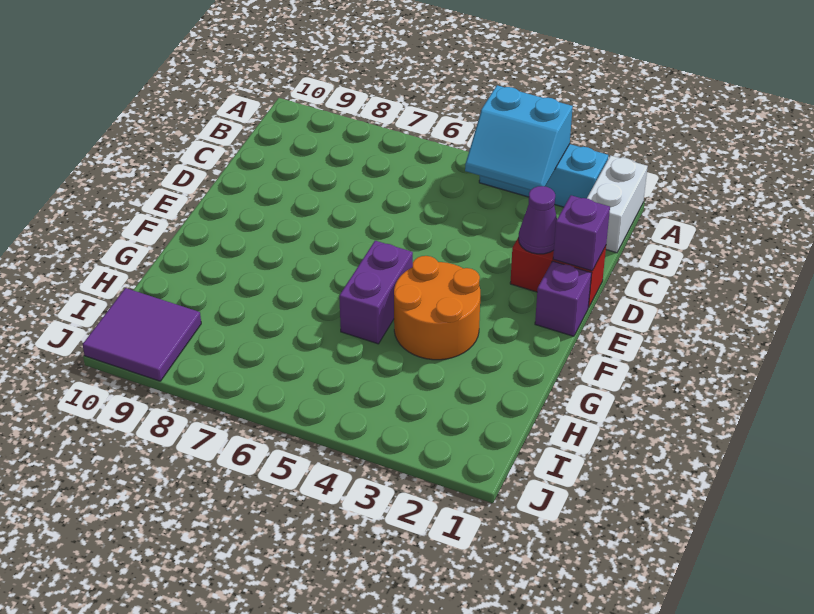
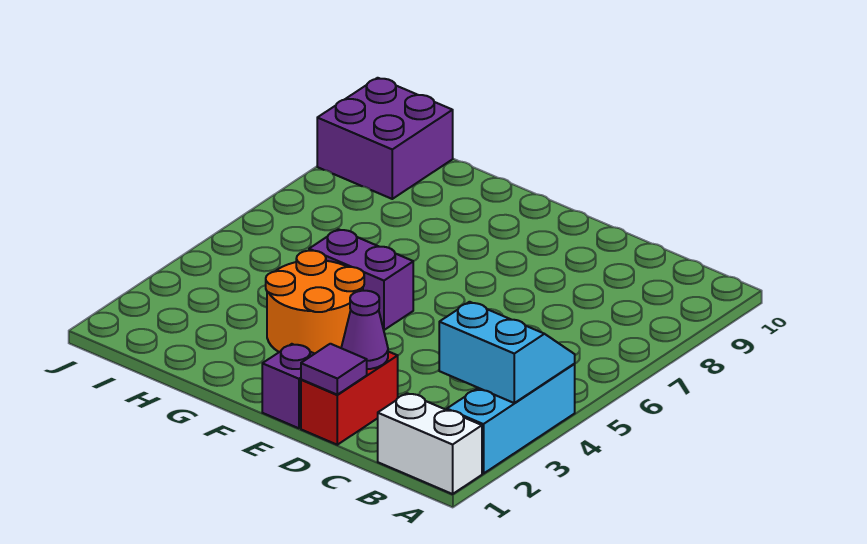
cyan slope A3:B4 level 2 top A -> cyan slope A3:B4 level 2 top 3
purple brick D1 level 2 -> purple tile D1 level 2
purple tile I9:J10 level 1 -> purple brick I9:J10 level 1

